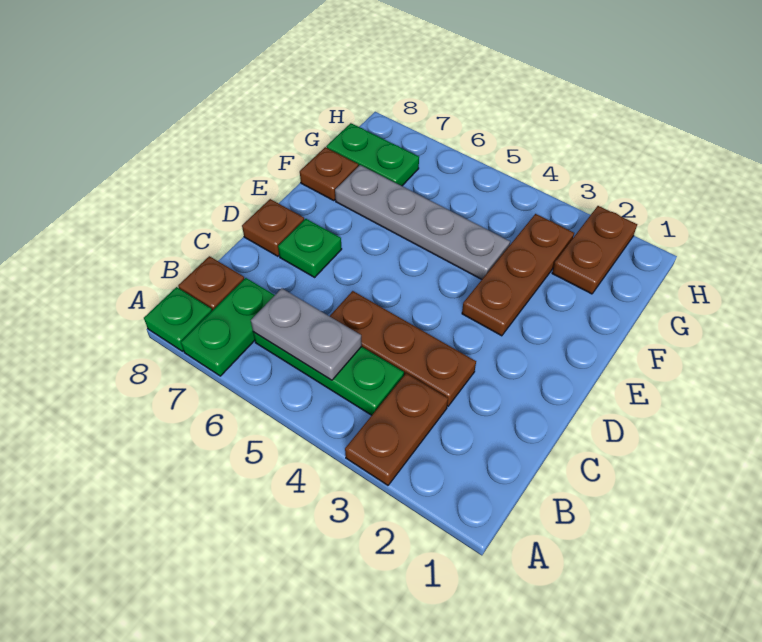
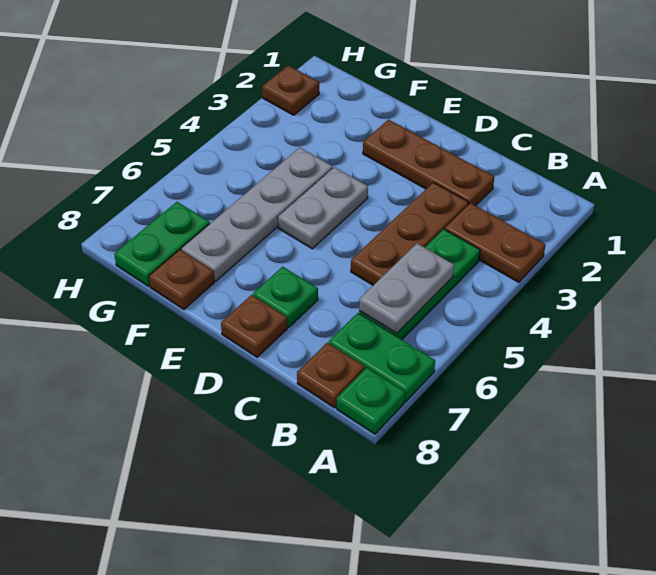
brown plate E3:G3 level 1 -> brown plate C2:E2 level 1
none -> grey plate E4:E5 level 1
brown plate G2:H2 level 1 -> brown plate H2 level 1

